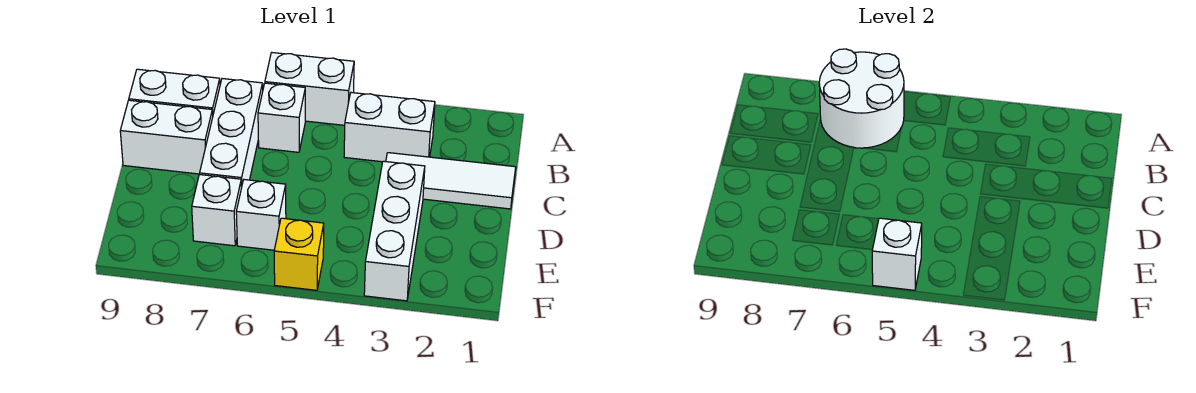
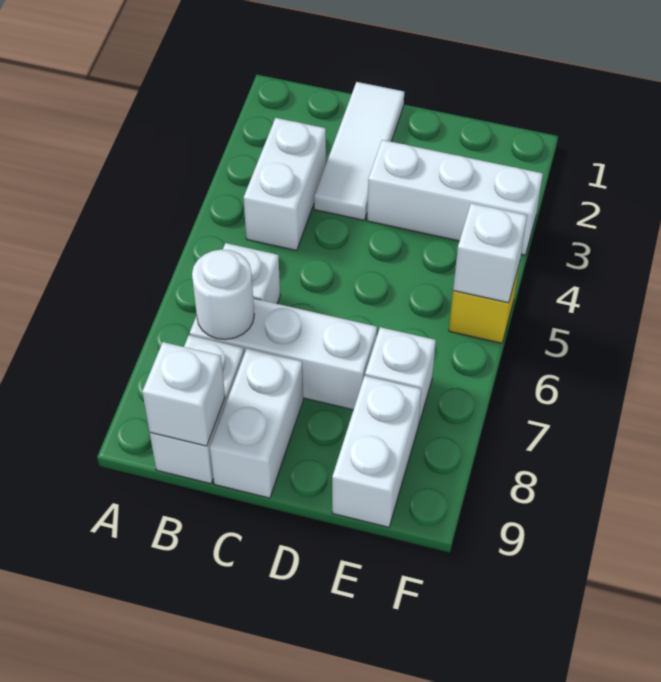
white brick A5:A6 level 1 -> white brick E8:E9 level 1
white round brick A6:B7 level 2 -> white round brick B7 level 2
white brick E6 level 1 -> white brick B9 level 2

